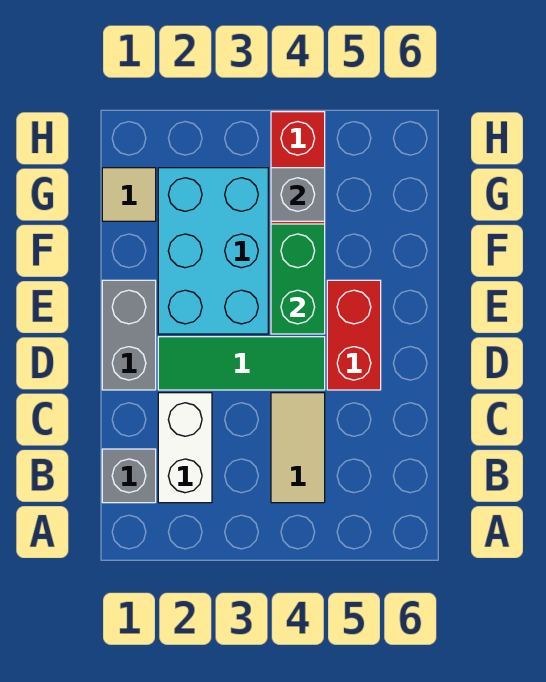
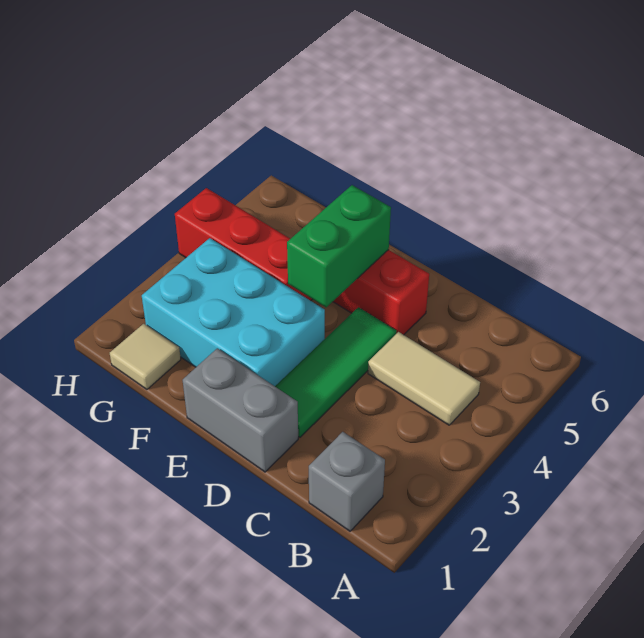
white brick B2:C2 level 1 -> none
green brick E4:F4 level 2 -> green brick E4:E5 level 2
grey brick G4 level 2 -> none

